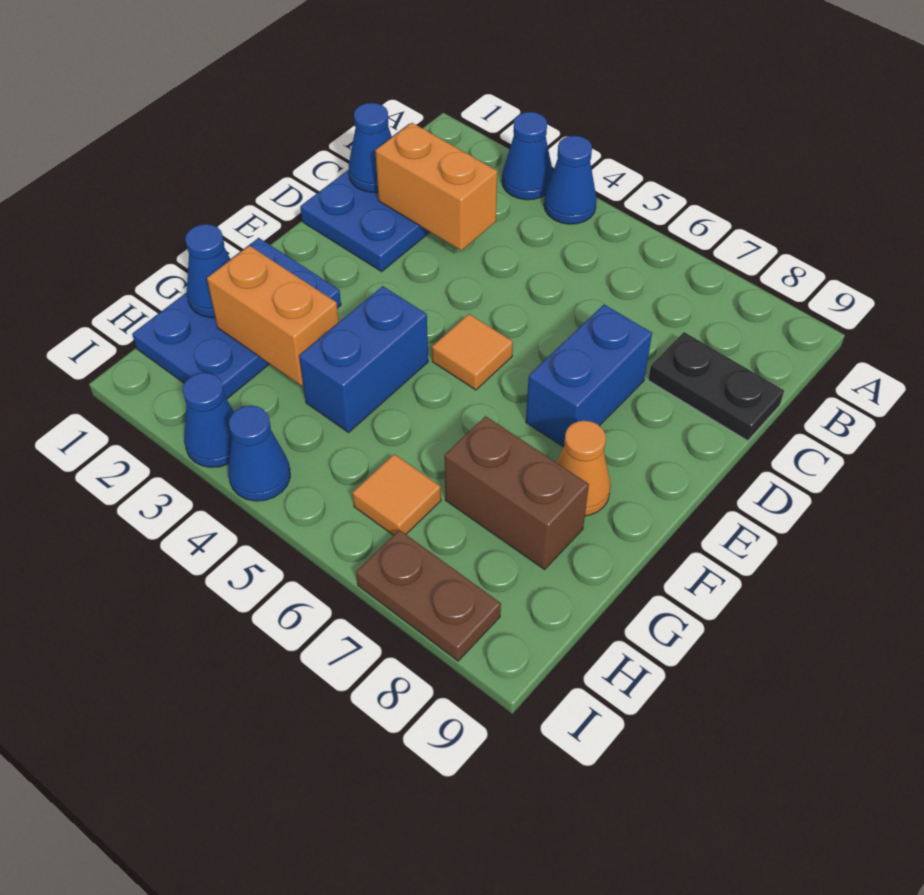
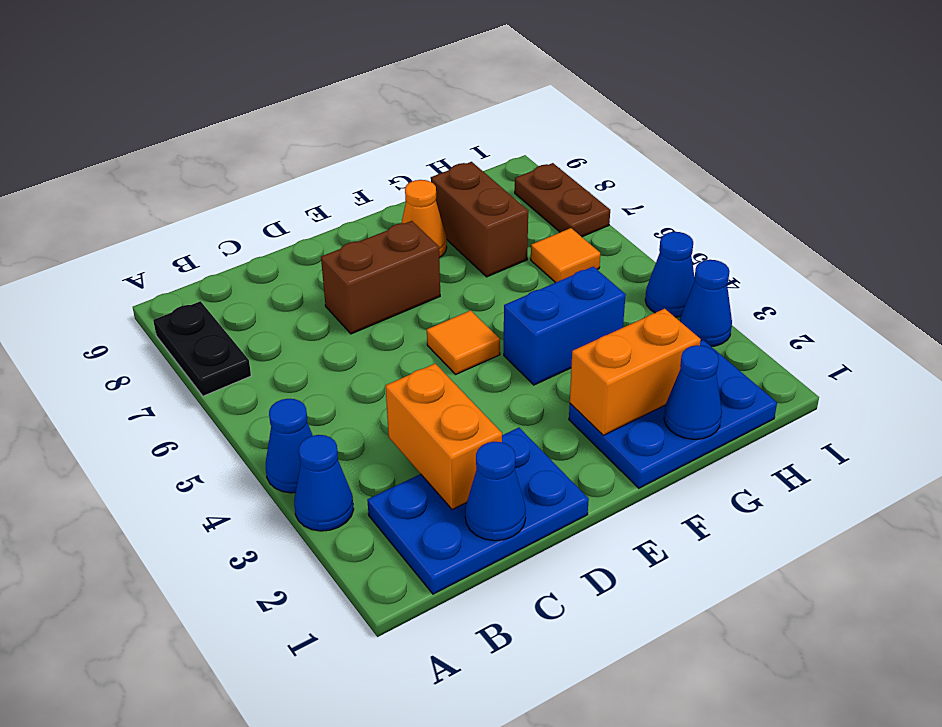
black plate C8:C9 level 1 -> black plate A7:A8 level 1
blue brick D7:E7 level 1 -> brown brick D7:E7 level 1
orange brick G2:G3 level 2 -> orange brick F2:G2 level 2

